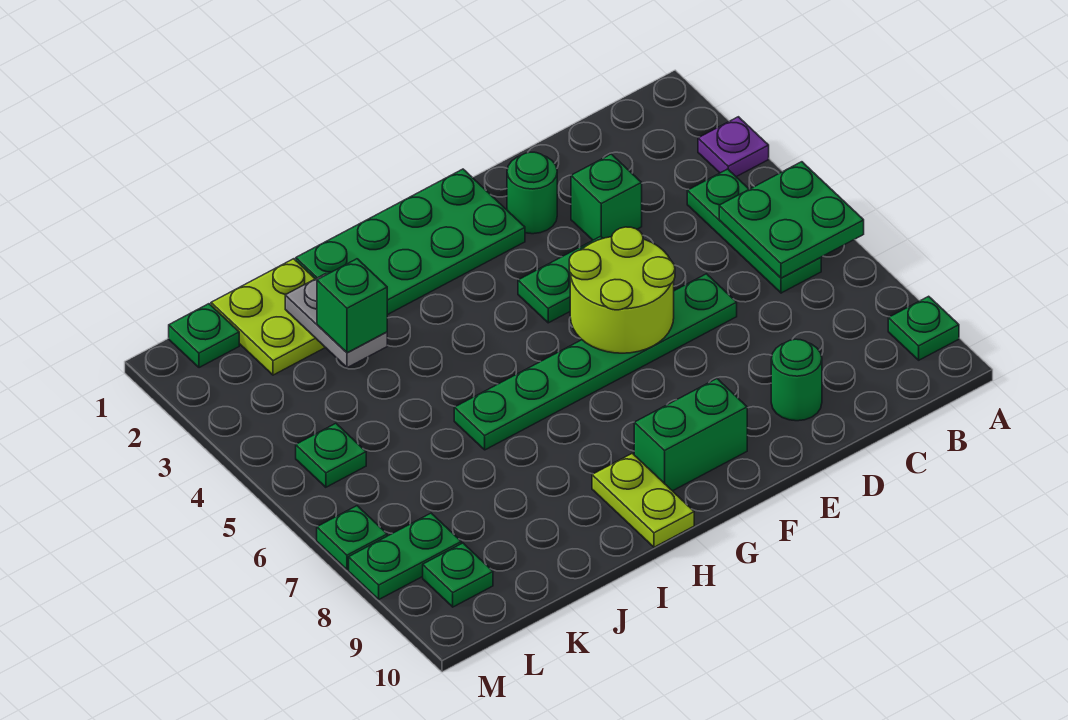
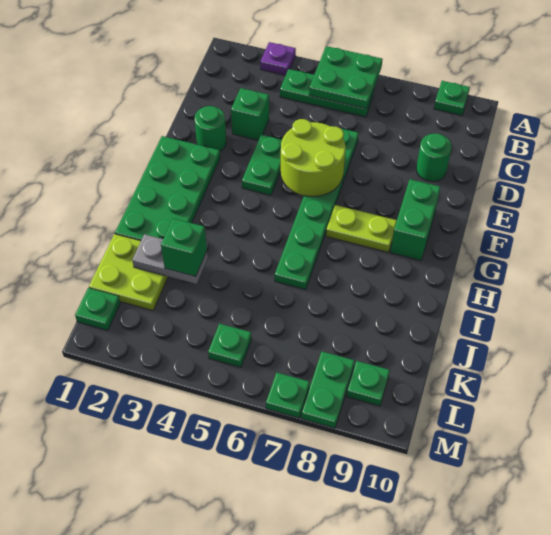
lime plate H9:H10 level 1 -> lime plate G7:G8 level 1

